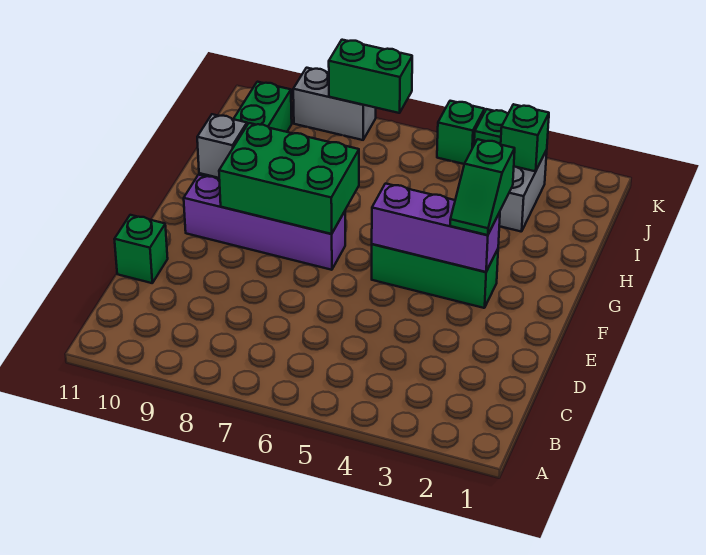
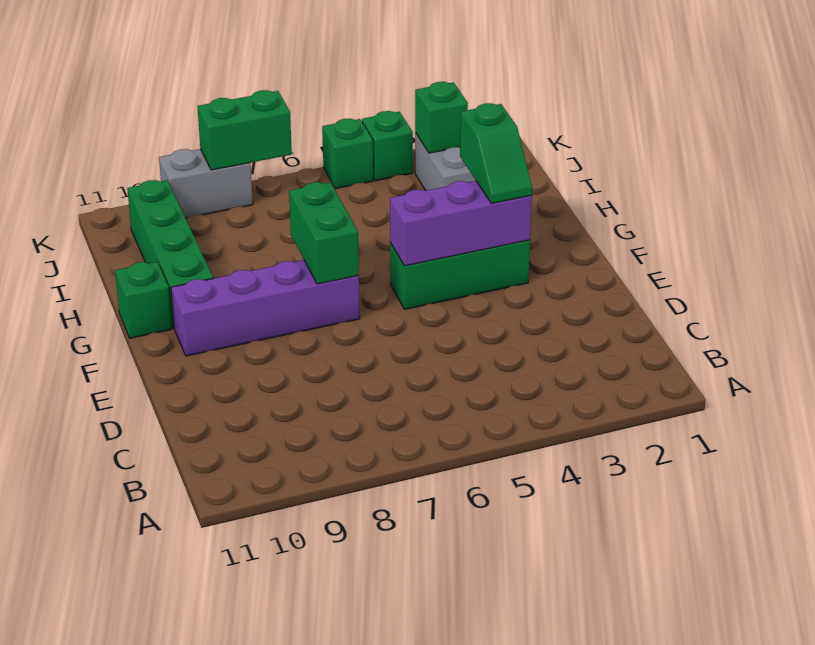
green brick D11 level 1 -> green brick G11 level 1
green brick F7:G9 level 2 -> green brick F7:G7 level 2
grey brick G10 level 2 -> none

